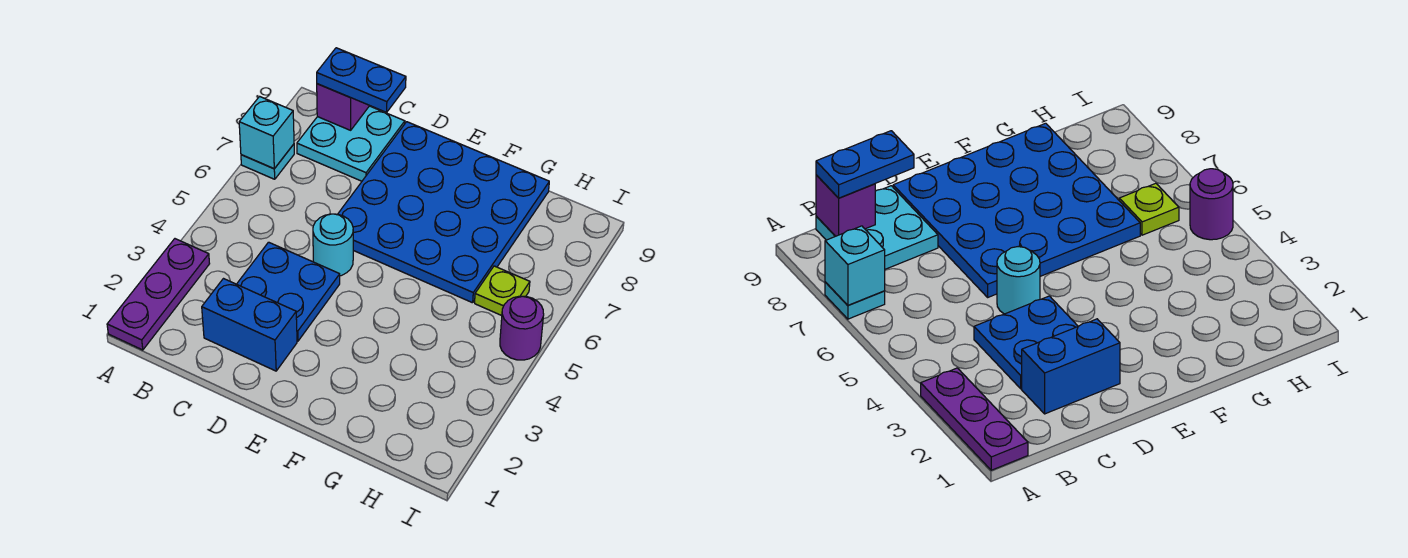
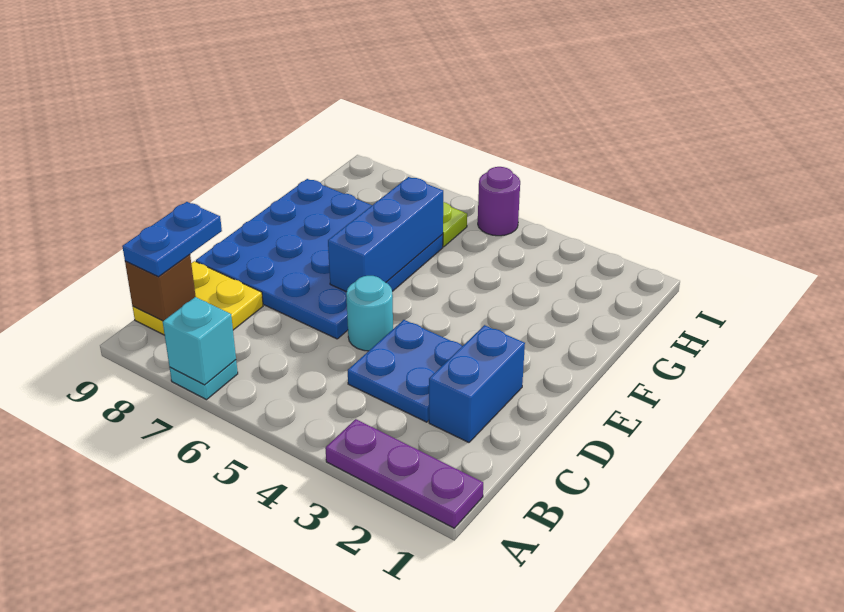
cyan plate B8:C9 level 1 -> yellow plate B8:C9 level 1
purple brick B9 level 2 -> brown brick B9 level 2
none -> blue brick E6:G6 level 2

